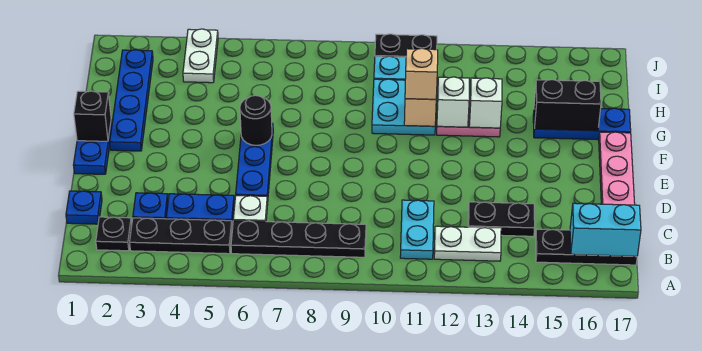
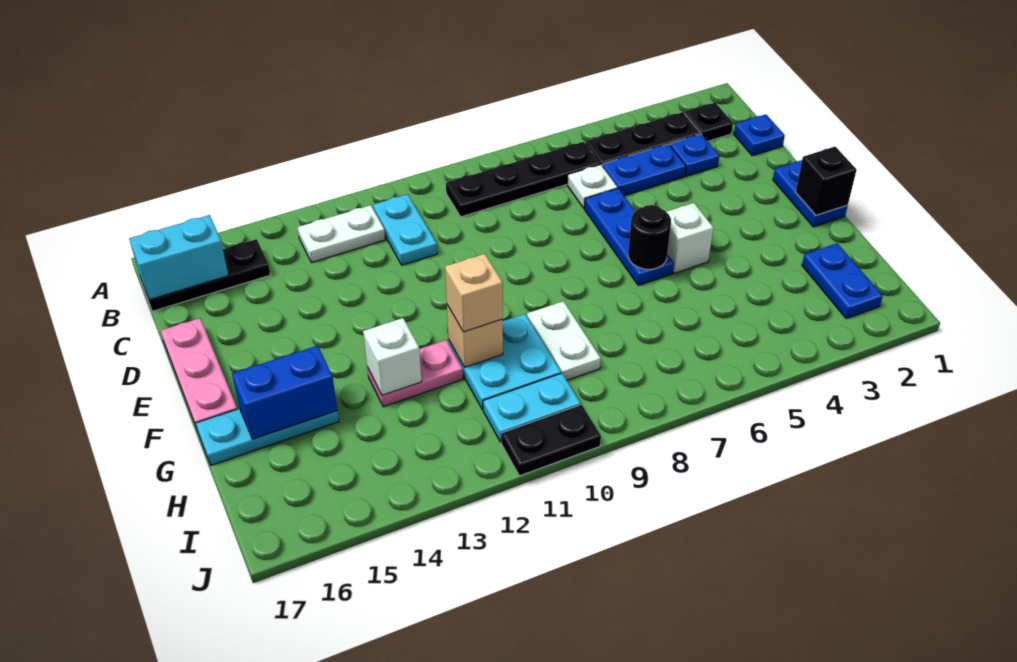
black plate C13:C14 level 1 -> none
blue plate F2:I2 level 1 -> blue plate H2:I2 level 1
white brick G12 level 2 -> white brick F5 level 1
blue plate G15:G17 level 1 -> cyan plate G15:G17 level 1
black brick G15:G16 level 2 -> blue brick G15:G16 level 2
white plate I4:J4 level 1 -> white plate G9:H9 level 1

